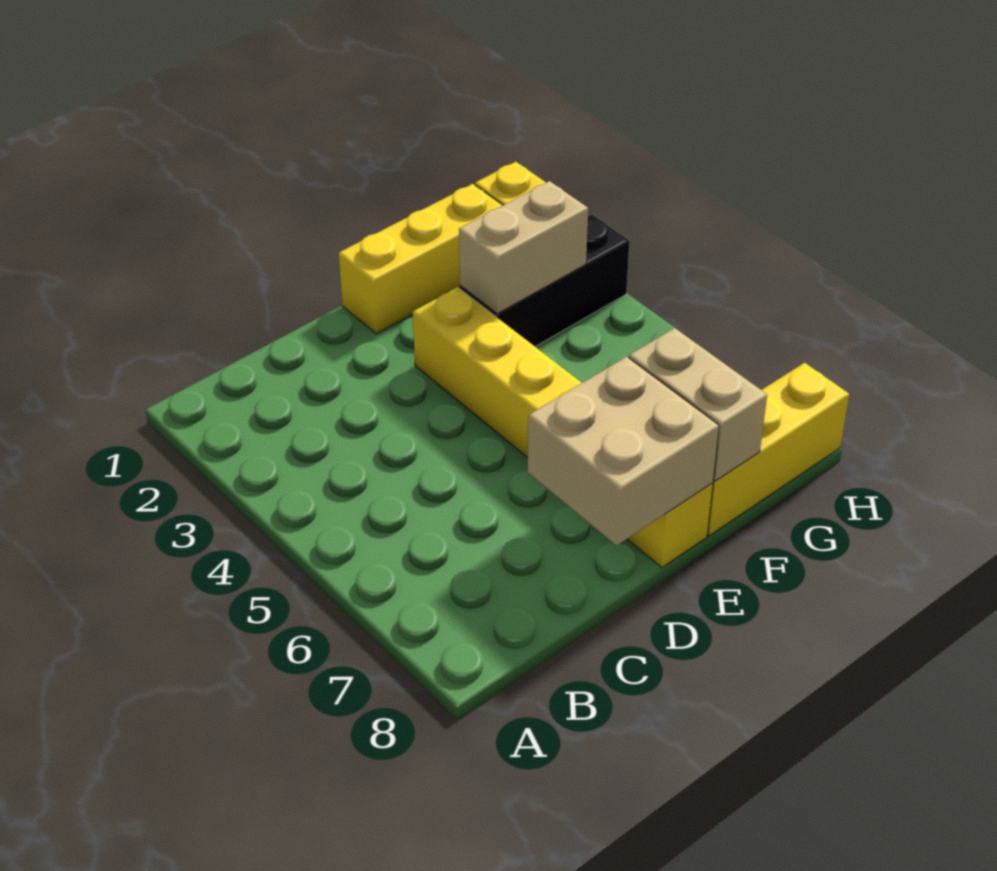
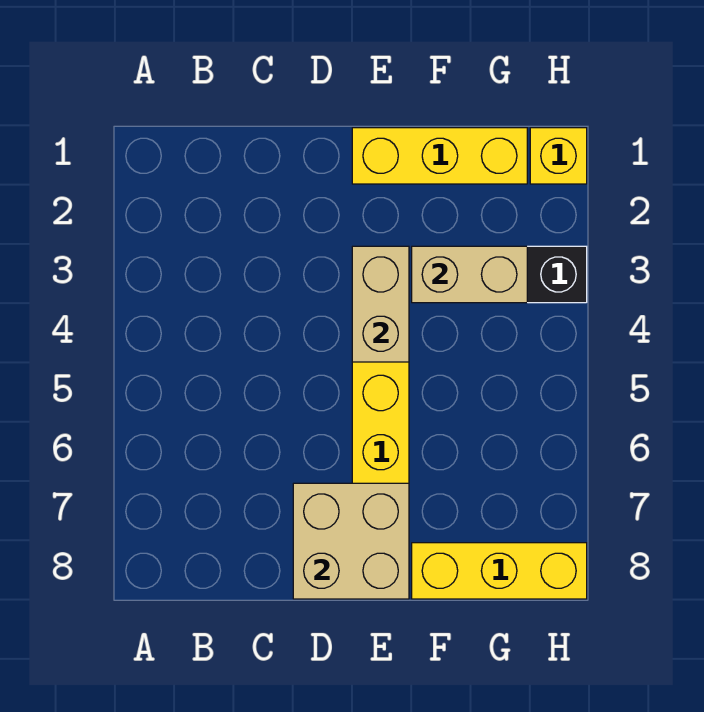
tan brick F7:F8 level 2 -> tan brick E3:E4 level 2

